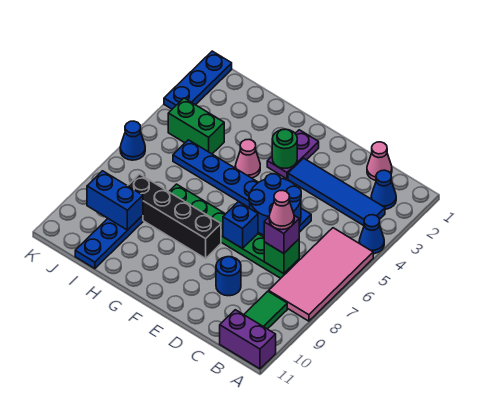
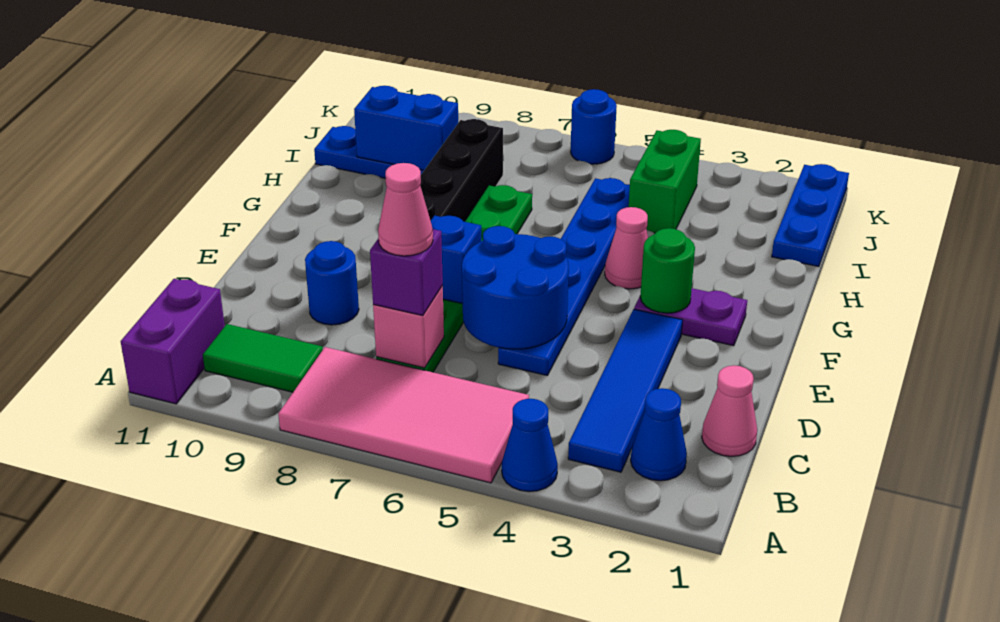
green brick C7 level 2 -> pink brick C7 level 2
blue brick I9:J9 level 2 -> blue brick I9:I10 level 2
blue plate K1:K3 level 1 -> blue plate I1:K1 level 1
blue cone K6 level 1 -> blue round brick K6 level 1

